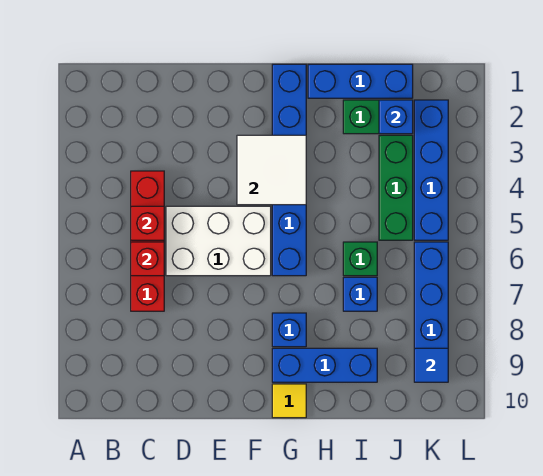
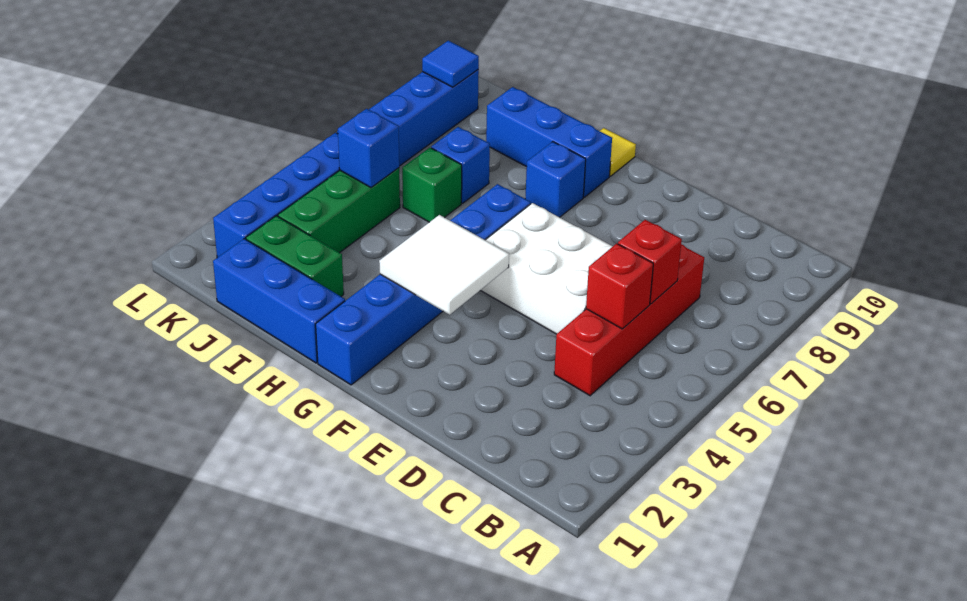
blue brick J2 level 2 -> blue brick J5 level 2

